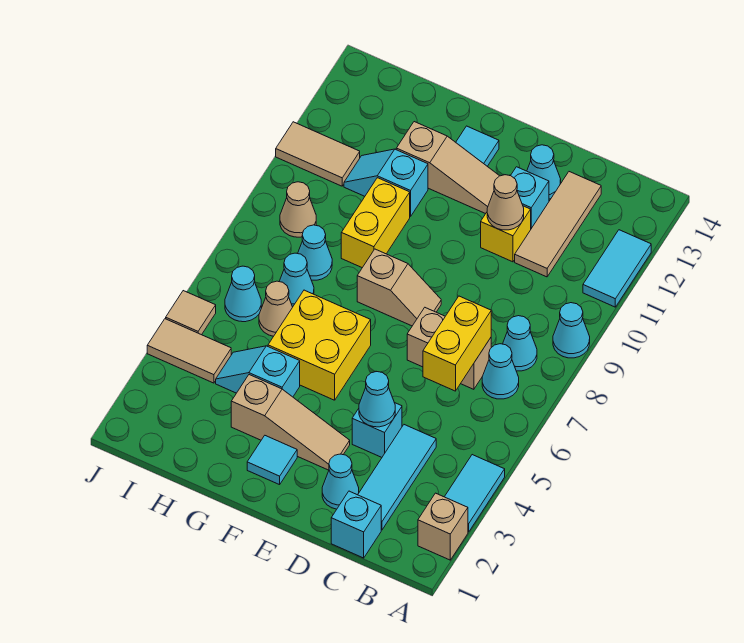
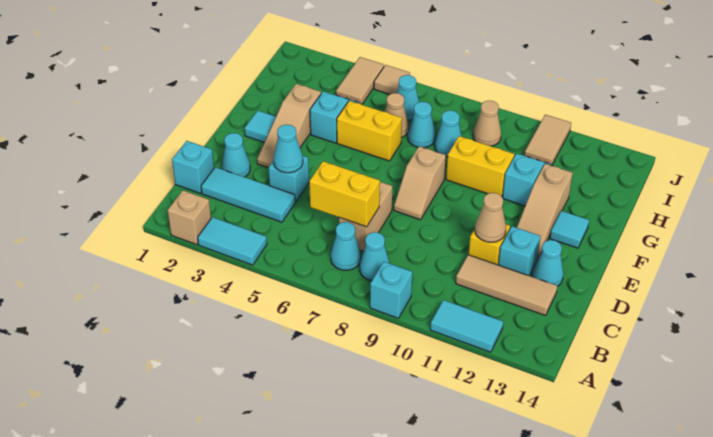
cyan cone A9 level 1 -> cyan brick A9 level 1
yellow brick F5:G6 level 1 -> yellow brick G5:G6 level 1

